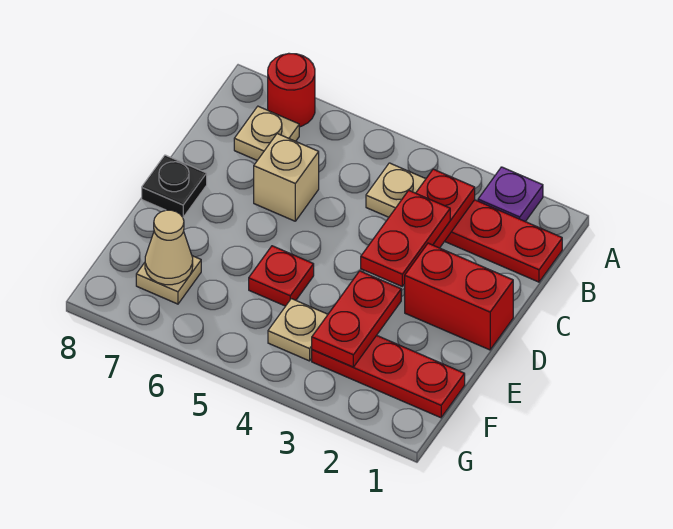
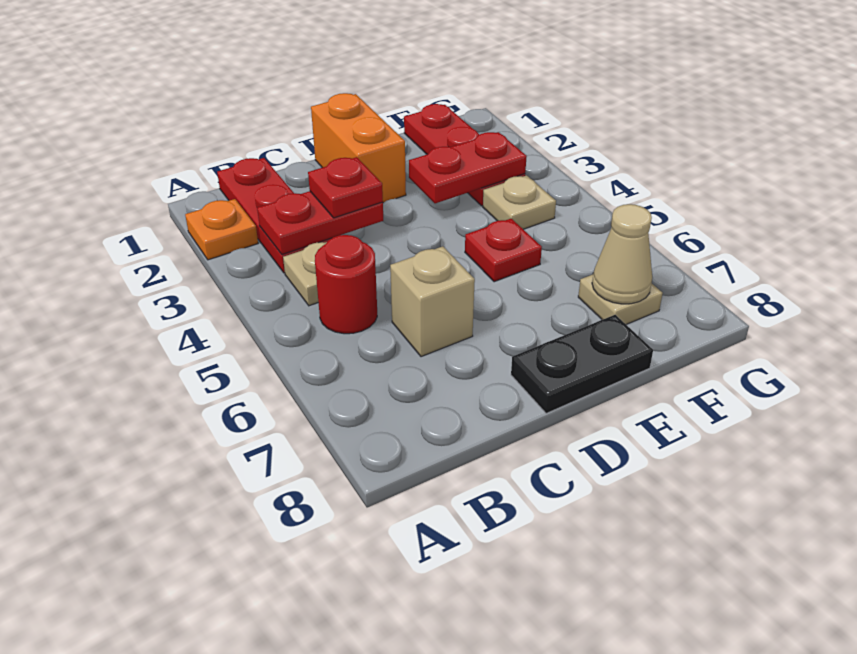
purple plate A2 level 1 -> orange plate A2 level 1
red round brick A7 level 1 -> red round brick B5 level 1
tan plate B7 level 1 -> none
red plate C3:D3 level 3 -> red plate C3 level 3
red brick D1:D2 level 1 -> orange brick D1:D2 level 1
black plate D8 level 1 -> black plate D8:E8 level 1

